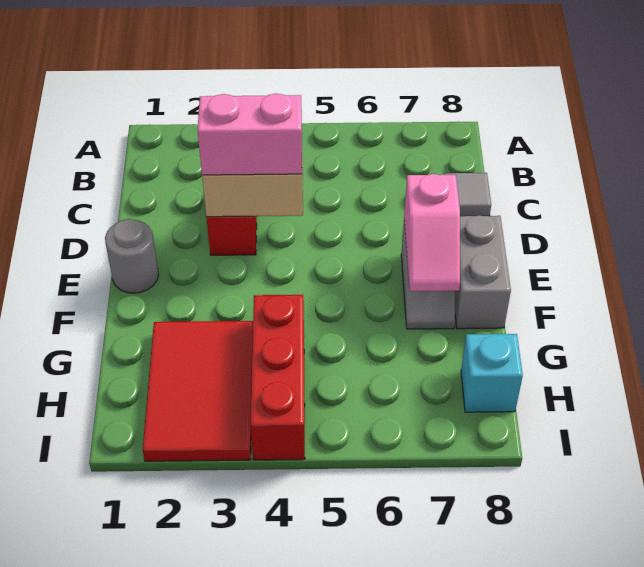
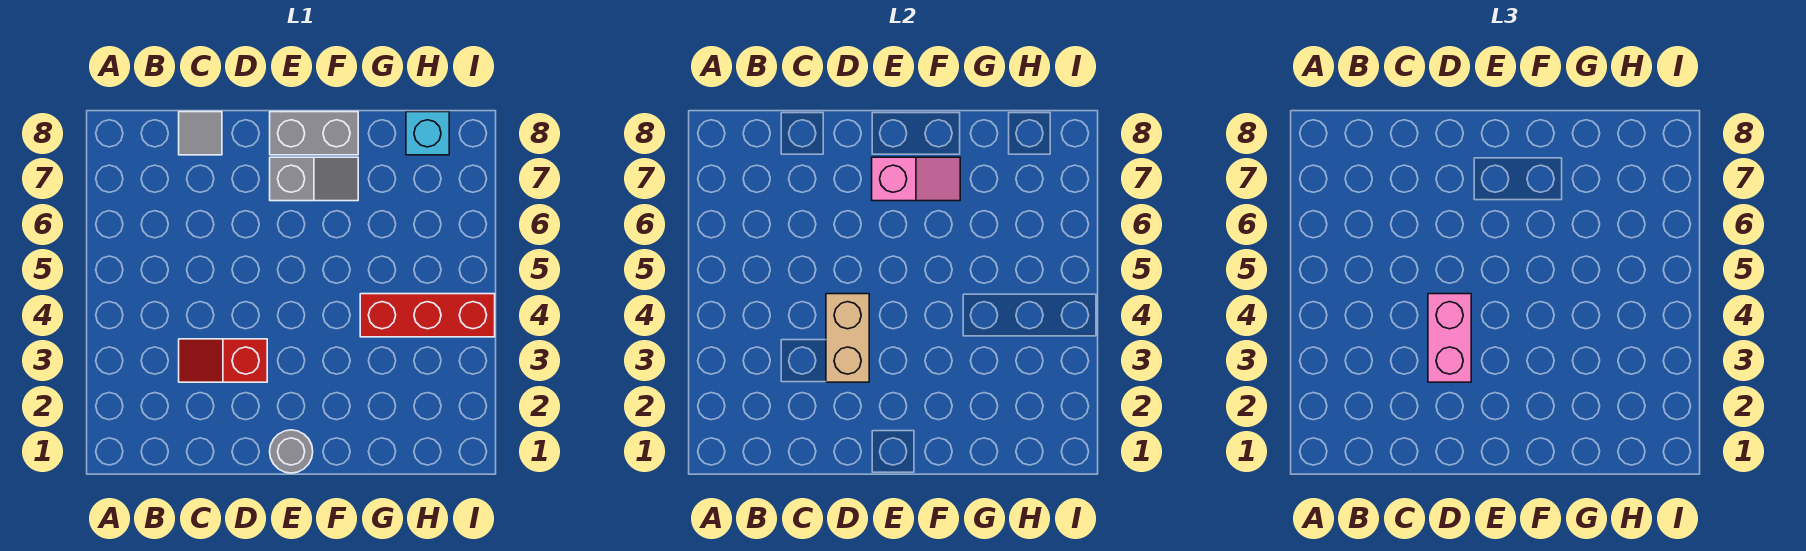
red tile G2:I3 level 1 -> none

